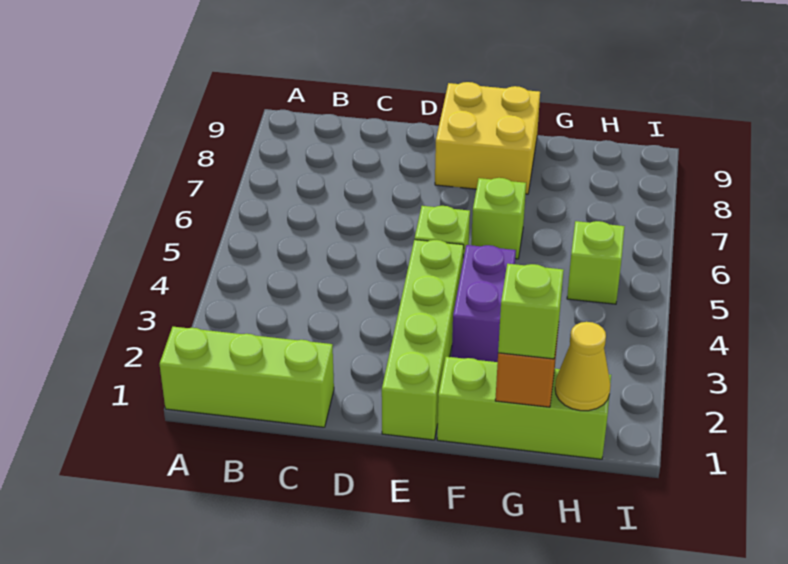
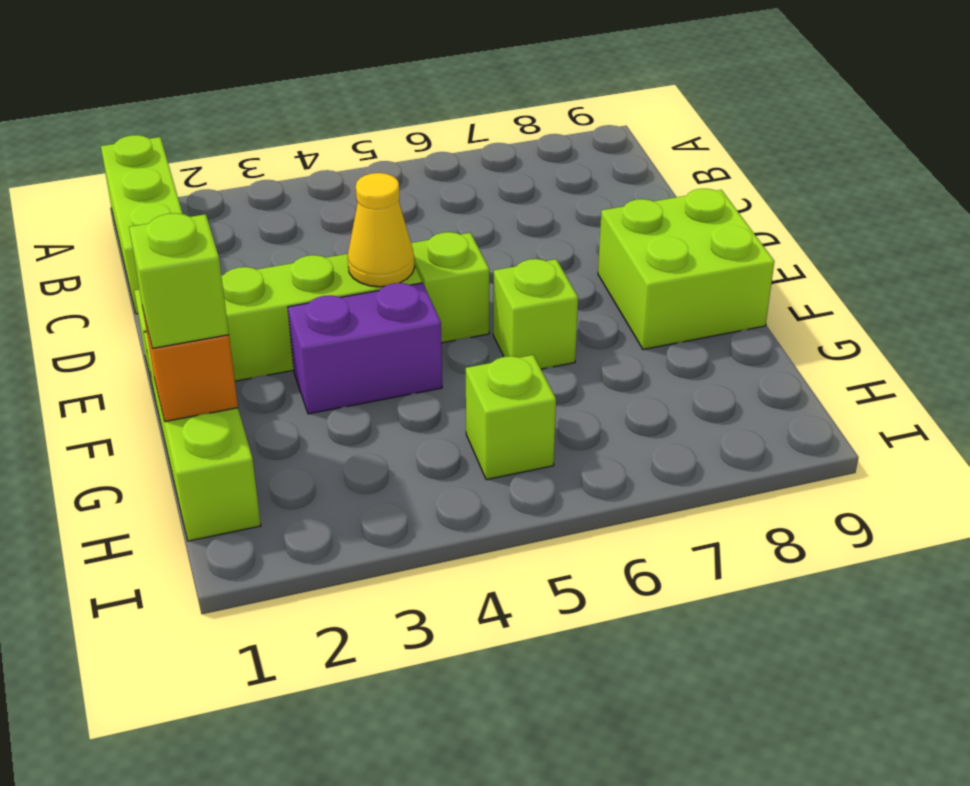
yellow brick E8:F9 level 1 -> lime brick E8:F9 level 1
yellow cone H1 level 2 -> yellow cone E4 level 2

